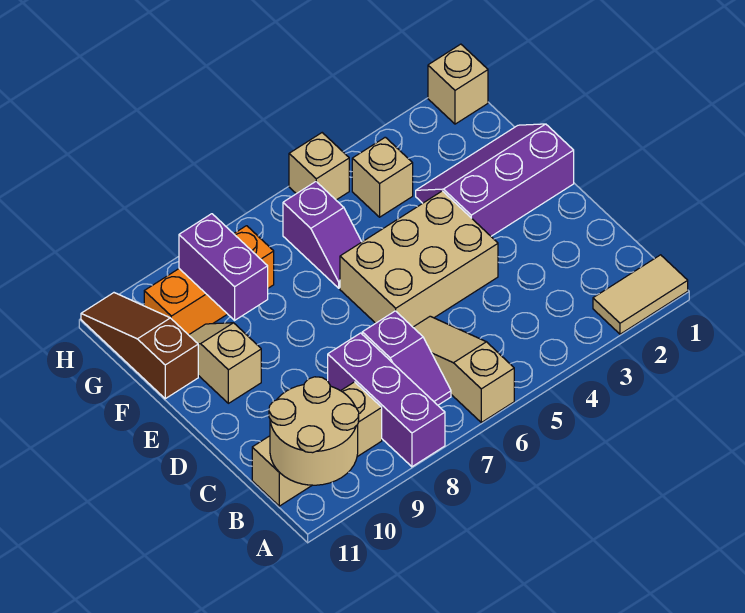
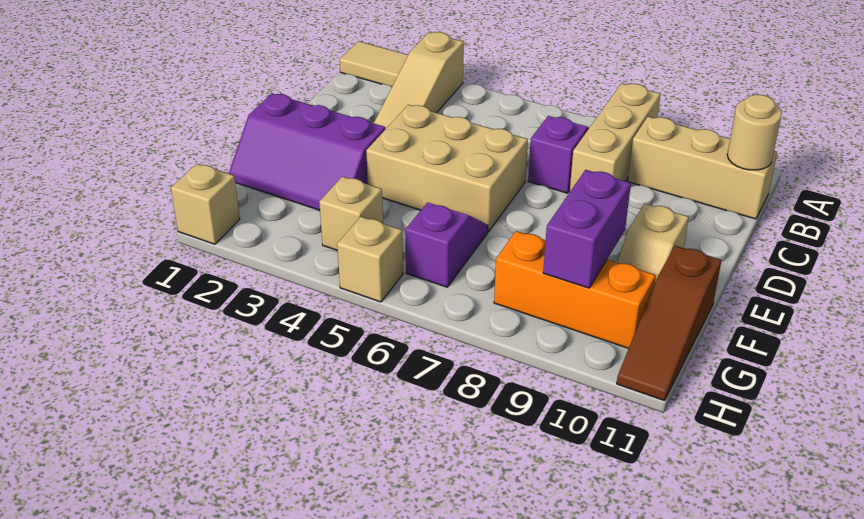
tan slope A6:C6 level 1 top A -> tan slope A3:C3 level 1 top A
purple brick A8:C8 level 1 -> tan brick A8:C8 level 1
tan round brick A10:B11 level 2 -> tan round brick B11 level 2

